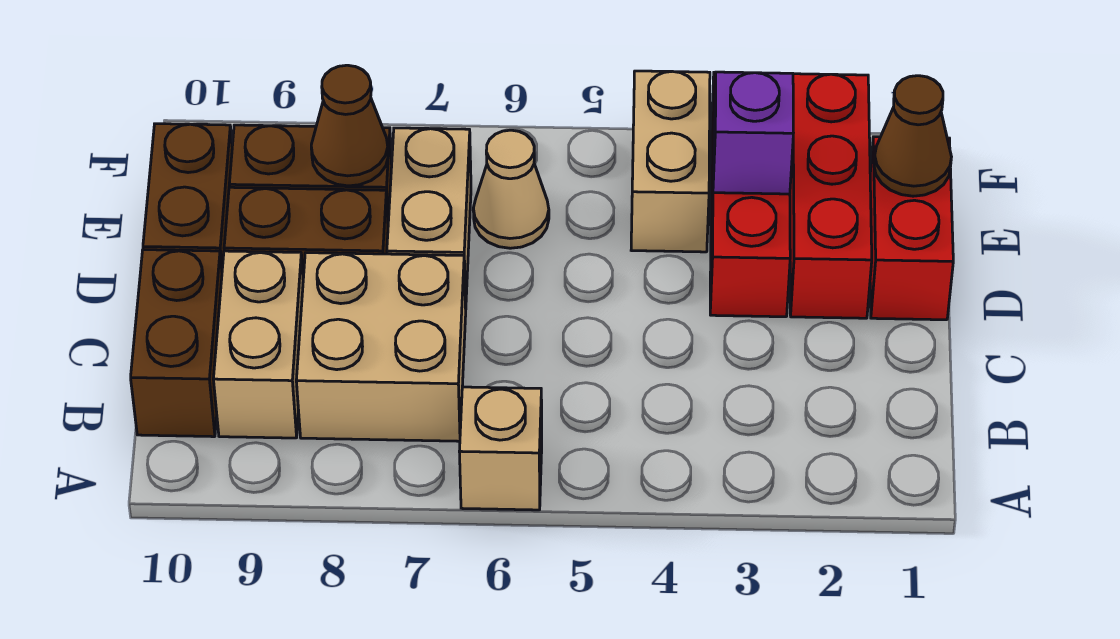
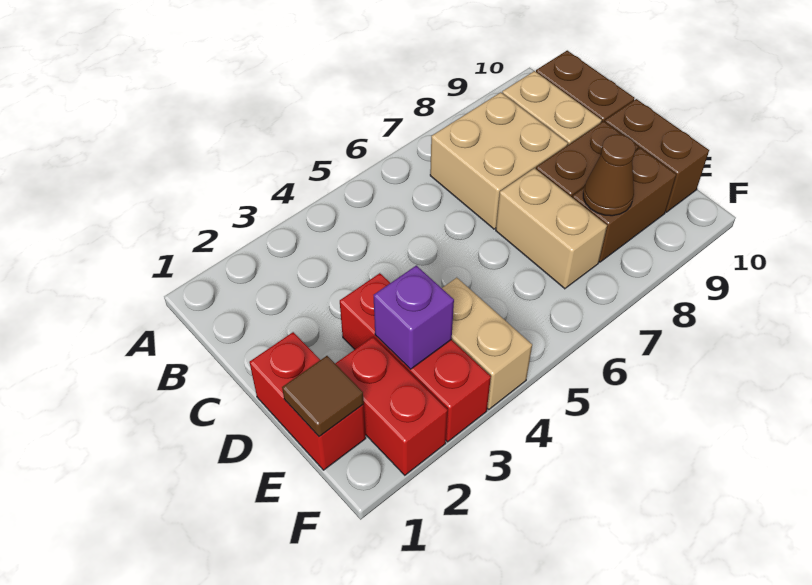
tan brick A6 level 1 -> none
red brick D2:F2 level 1 -> red brick E2:F2 level 1
brown cone E1 level 2 -> brown tile E1 level 2
tan cone E6 level 1 -> none

